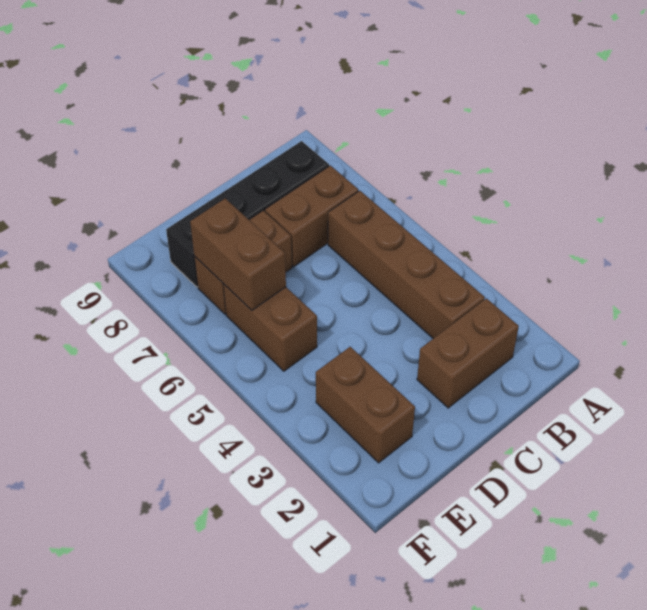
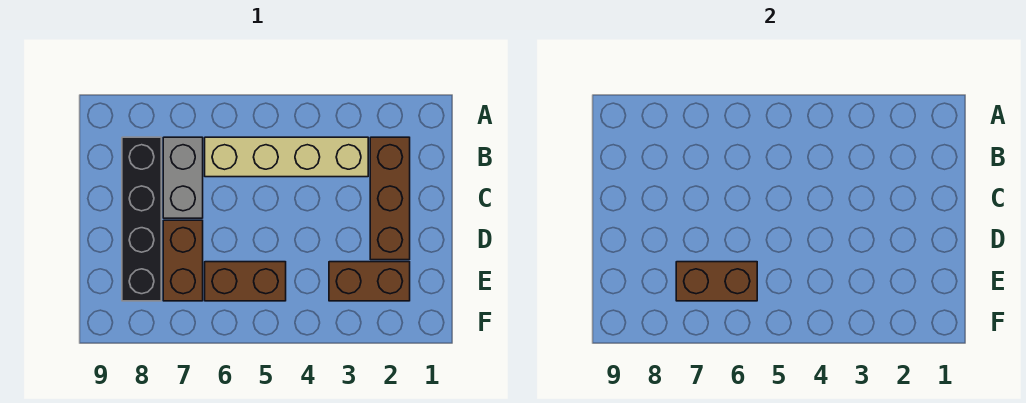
brown brick B2:C2 level 1 -> brown brick B2:D2 level 1
brown brick B3:B6 level 1 -> tan brick B3:B6 level 1
brown brick B7:C7 level 1 -> grey brick B7:C7 level 1

